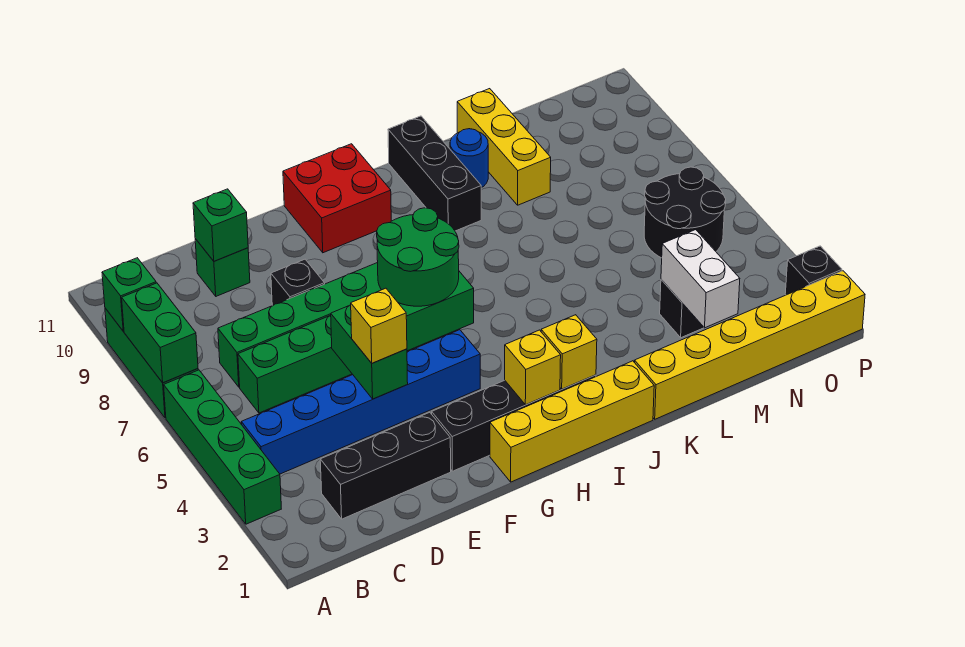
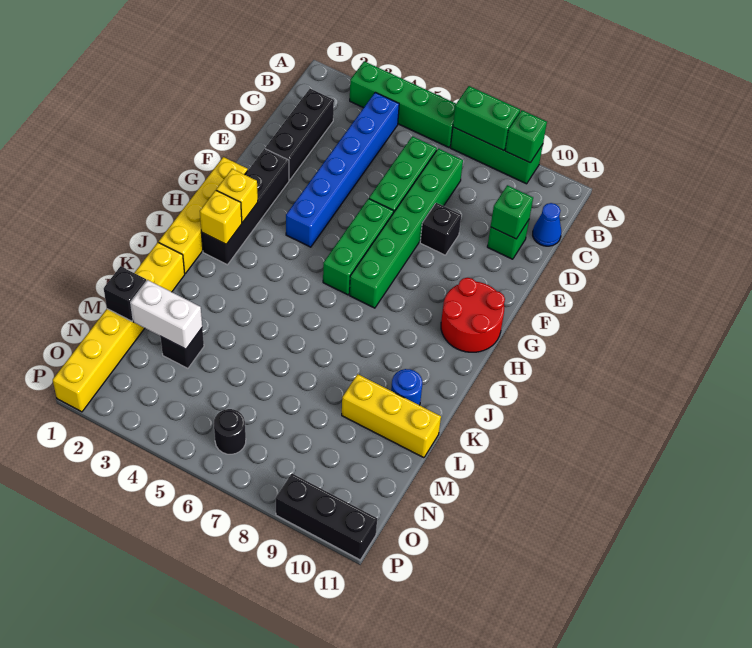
none -> blue cone C11 level 1
green brick E4:E5 level 2 -> none
yellow brick E4 level 3 -> none
green round brick G6:H7 level 2 -> none
red brick G10:H11 level 1 -> red round brick G10:H11 level 1
black brick J9:J11 level 1 -> black brick P9:P11 level 1
black round brick N5:O6 level 1 -> black round brick O6 level 1
black brick P2 level 1 -> black brick M1 level 2

